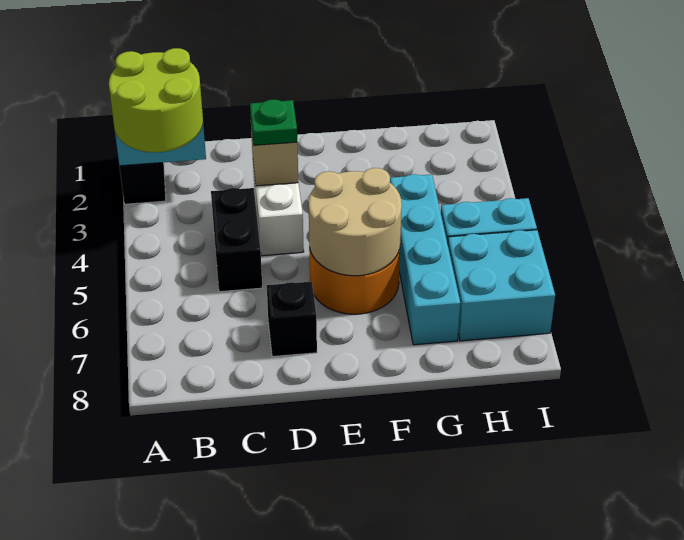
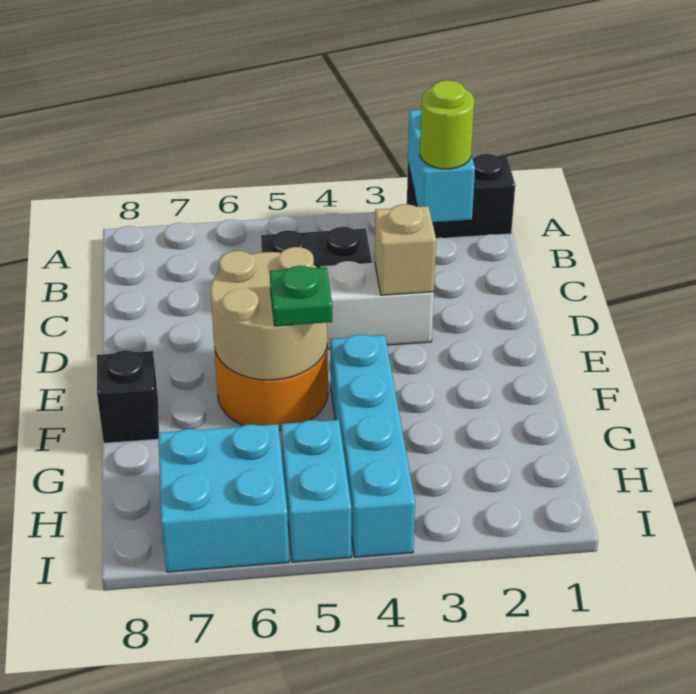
lime round brick A2:B3 level 3 -> lime round brick B2 level 3
green plate D3 level 3 -> green plate F5 level 3
black brick D7 level 1 -> black brick F8 level 1
cyan brick G4:G7 level 1 -> cyan brick F4:I4 level 1

